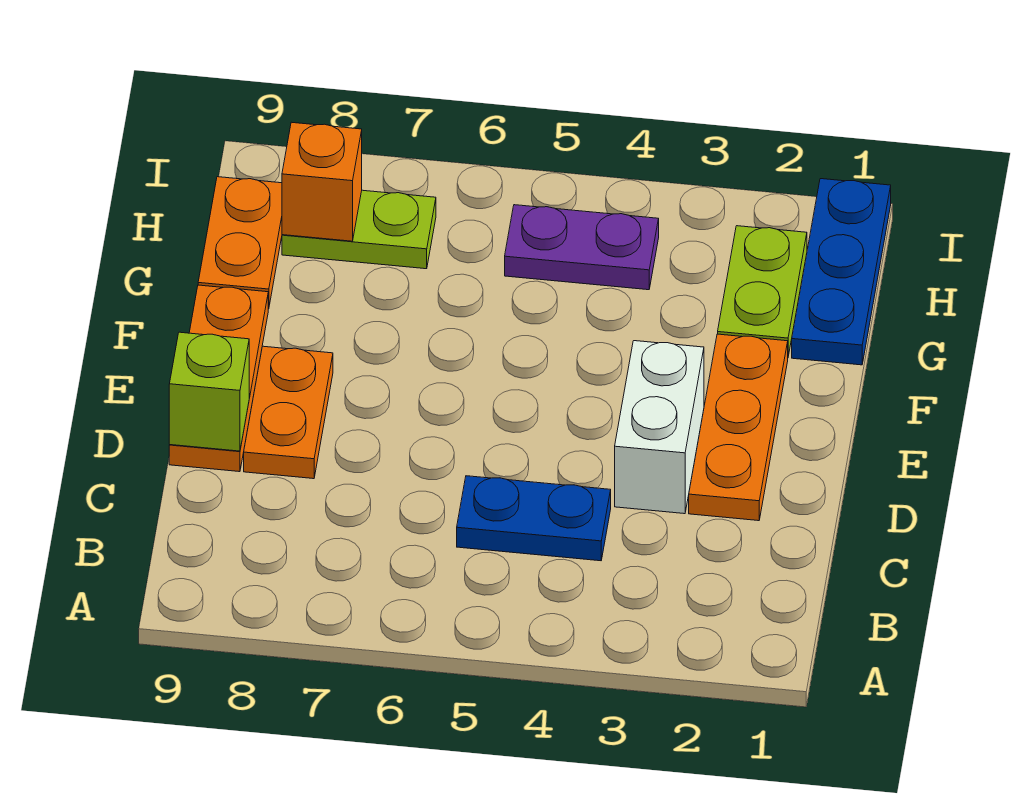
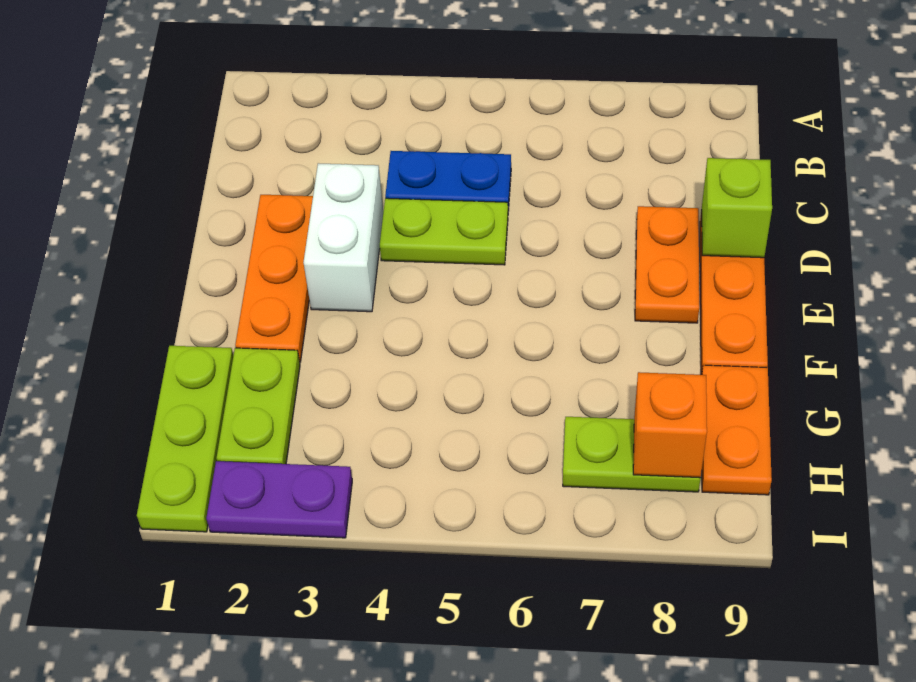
none -> lime plate D4:D5 level 1
blue plate G1:I1 level 1 -> lime plate G1:I1 level 1
purple plate H4:H5 level 1 -> purple plate I2:I3 level 1

